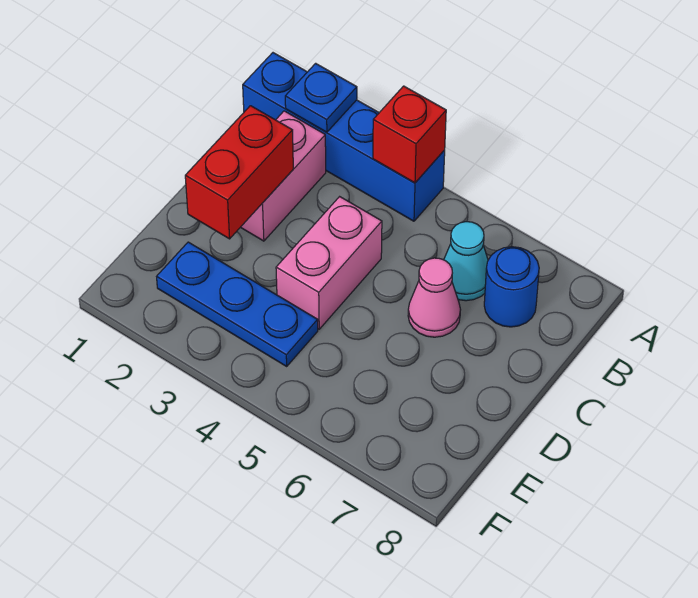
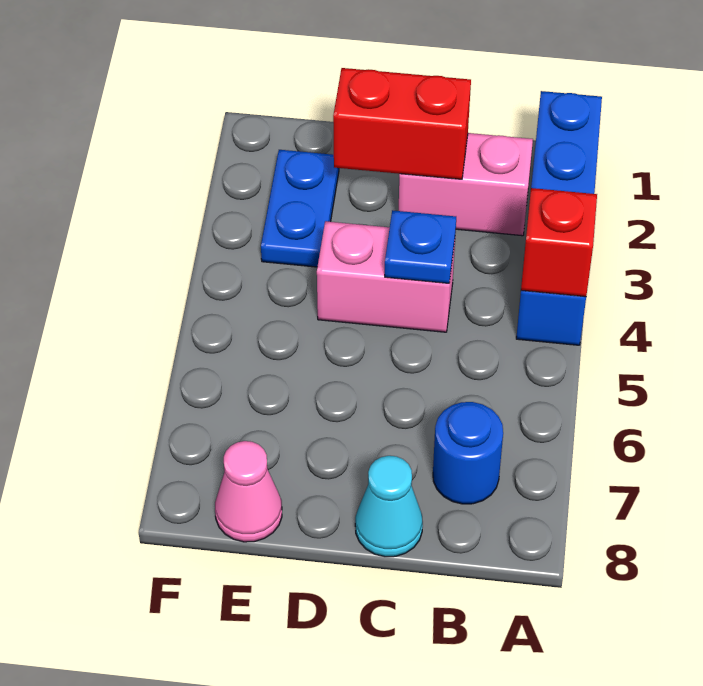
blue plate A2 level 2 -> blue plate C4 level 2
cyan cone B6 level 1 -> cyan cone C8 level 1
pink cone C6 level 1 -> pink cone E8 level 1
blue plate E2:E4 level 1 -> blue plate E2:E3 level 1

